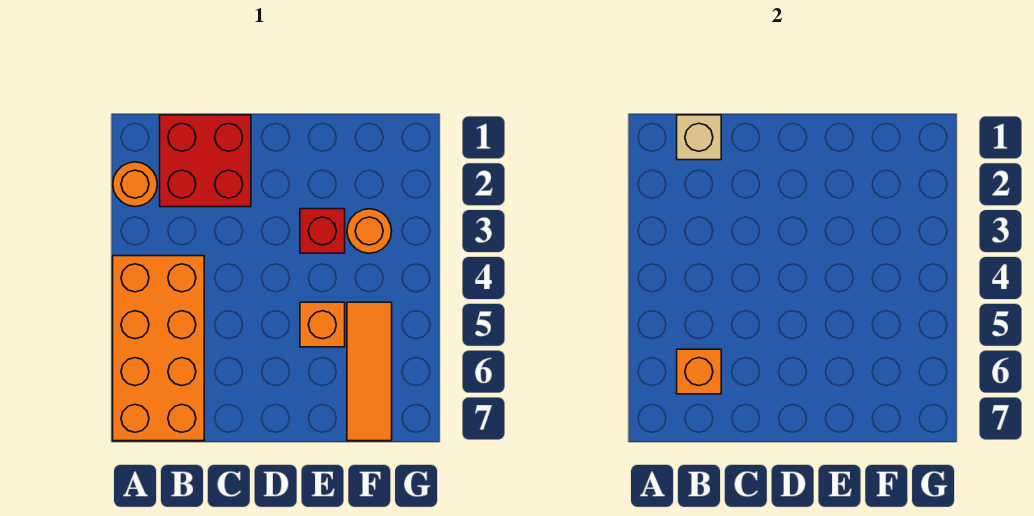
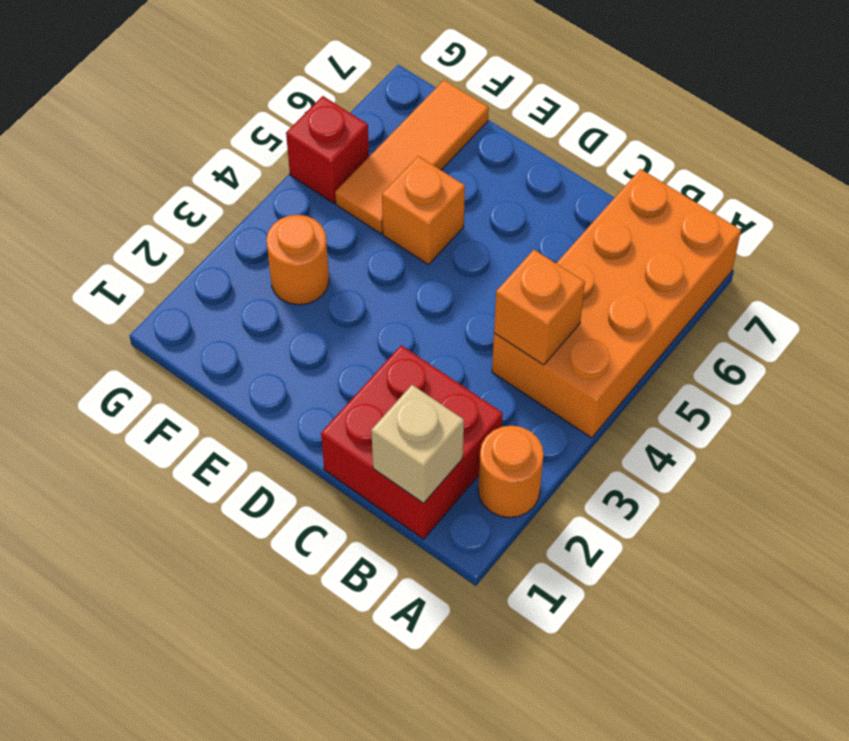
orange brick B6 level 2 -> orange brick B4 level 2
red brick E3 level 1 -> red brick G5 level 1

